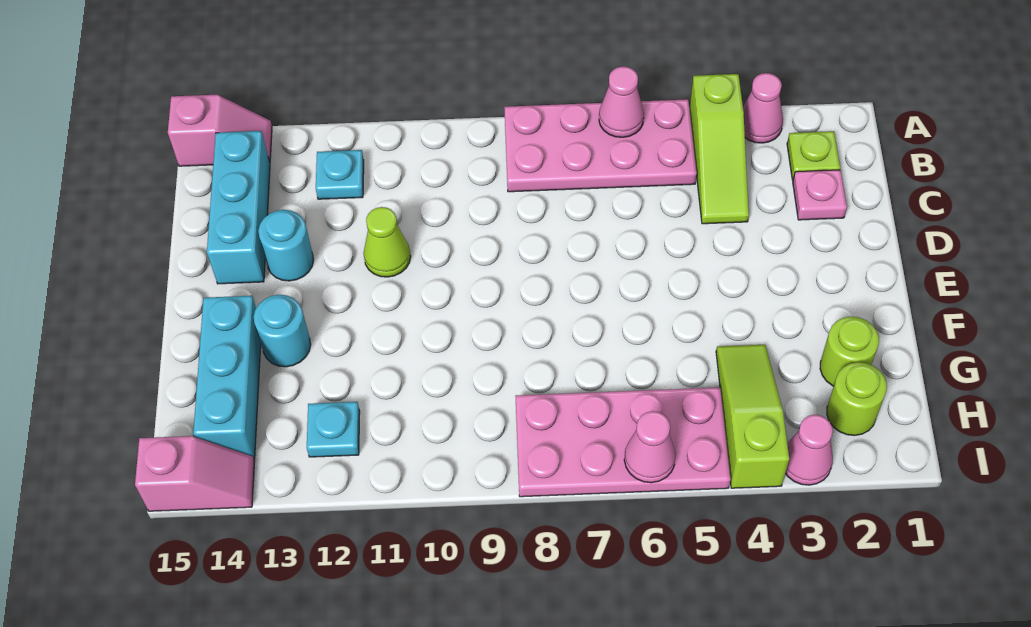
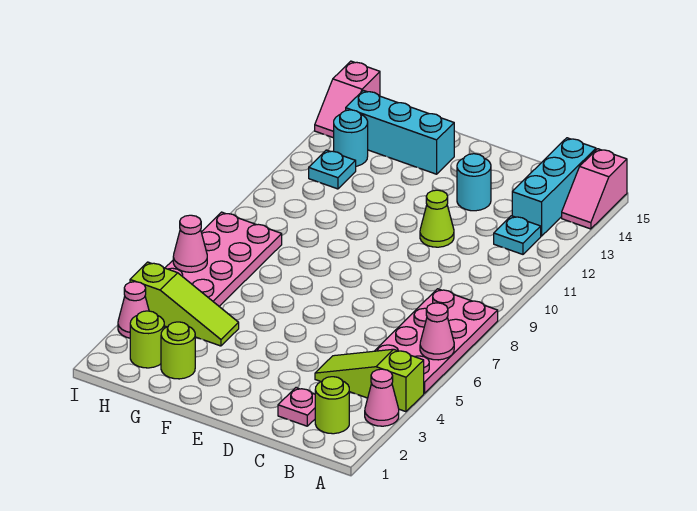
lime plate B2 level 1 -> lime round brick B2 level 1
cyan brick B14:D14 level 1 -> cyan brick B13:B15 level 1
cyan round brick F13 level 1 -> cyan round brick H13 level 1

